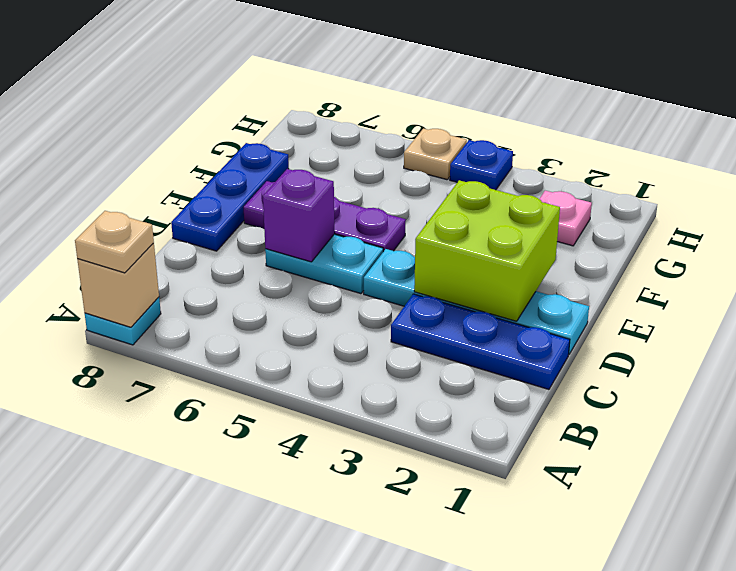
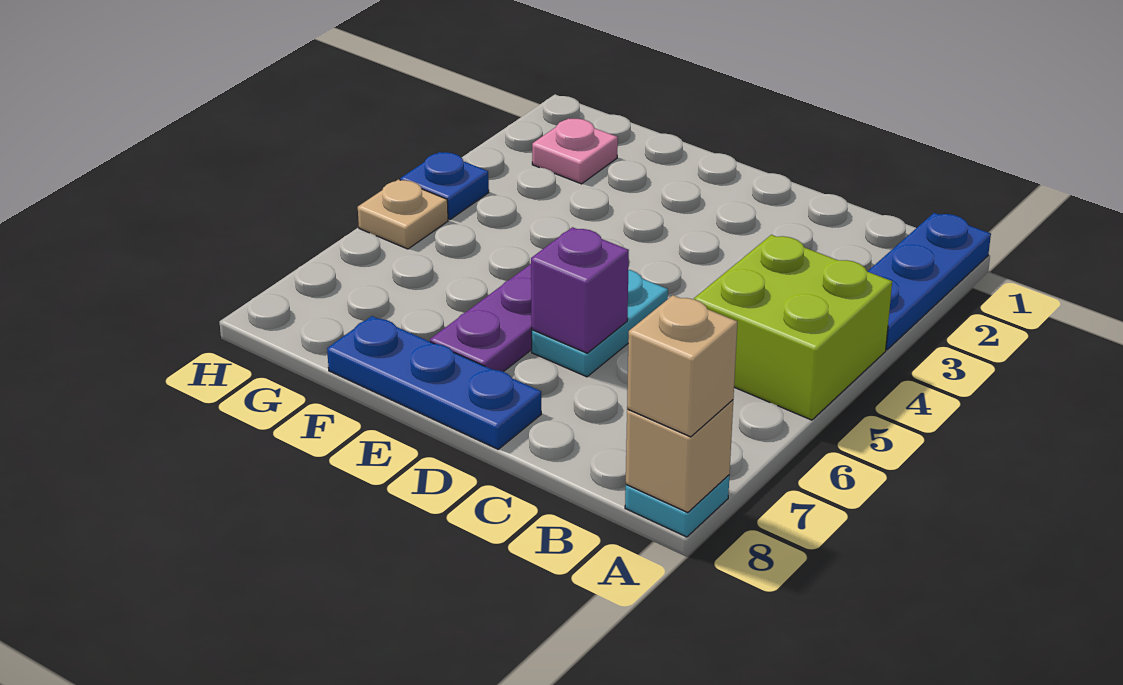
tan plate A8 level 3 -> tan brick A8 level 3
blue plate C1:C3 level 1 -> blue plate A1:A3 level 1
cyan plate D1:D4 level 1 -> none
lime brick D2:E3 level 2 -> lime brick A4:B5 level 1

